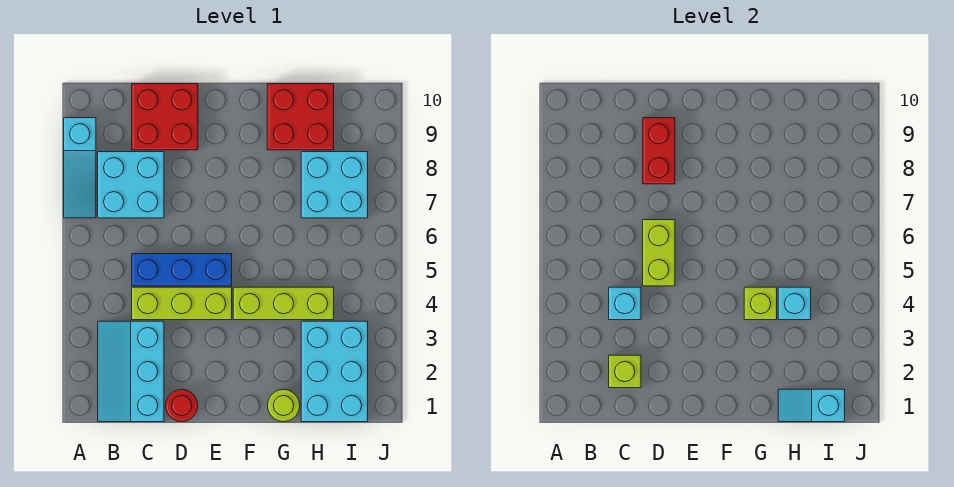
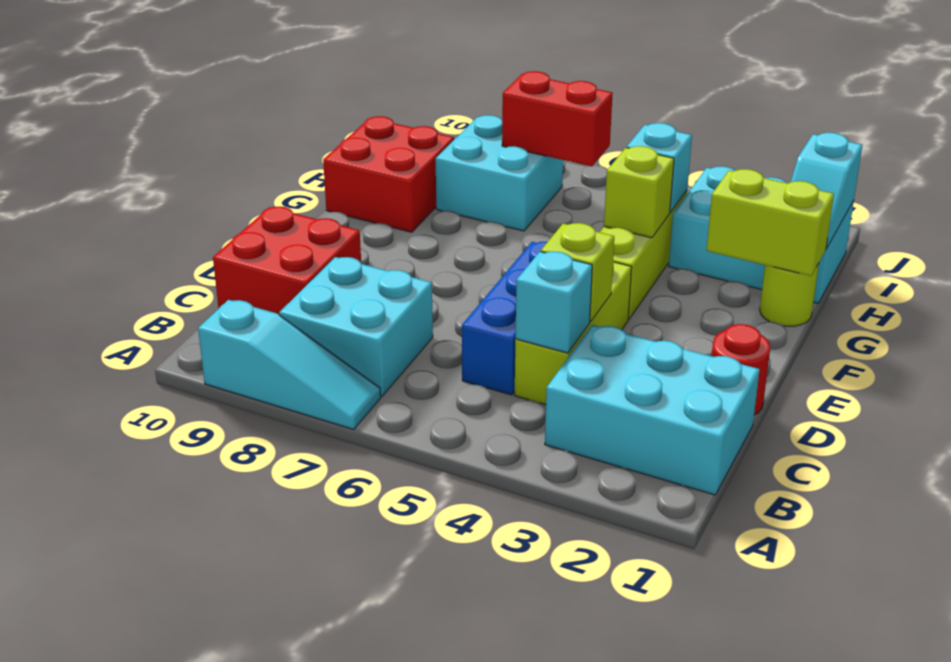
cyan slope B1:C3 level 1 top C -> cyan brick B1:C3 level 1
lime brick C2 level 2 -> lime brick D4 level 2
lime brick D5:D6 level 2 -> lime brick G1:G2 level 2
red brick D8:D9 level 2 -> red brick I6:I7 level 2

